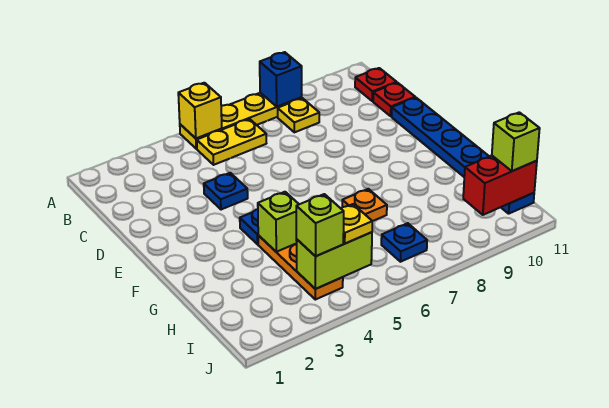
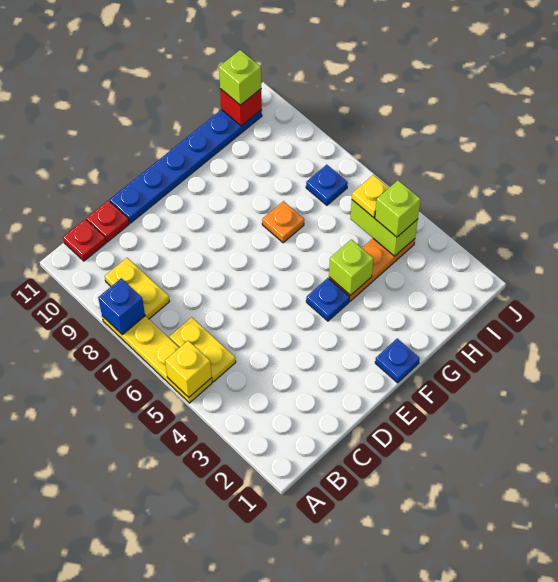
yellow plate B8 level 1 -> yellow plate B8:B9 level 1
blue plate D4 level 1 -> blue plate F1 level 1
red brick I10:I11 level 2 -> red brick I11 level 2

